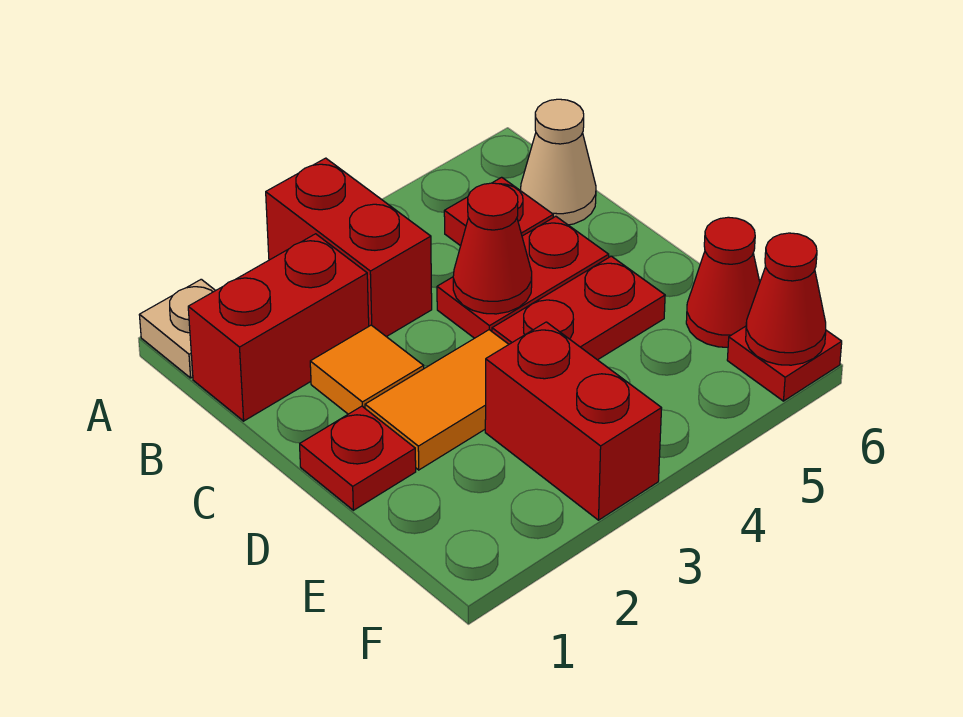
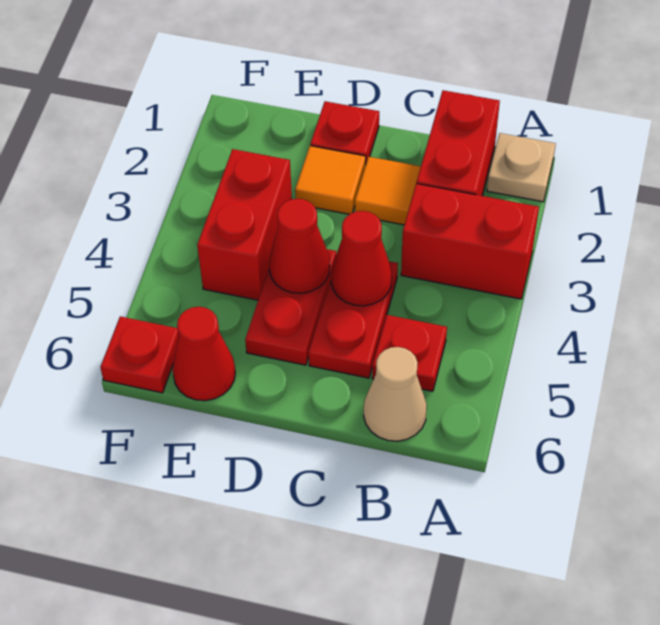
orange tile D2:D3 level 1 -> orange tile D2 level 1
red brick E3:F3 level 1 -> red brick E3:E4 level 1
red cone F6 level 2 -> red cone D4 level 2

